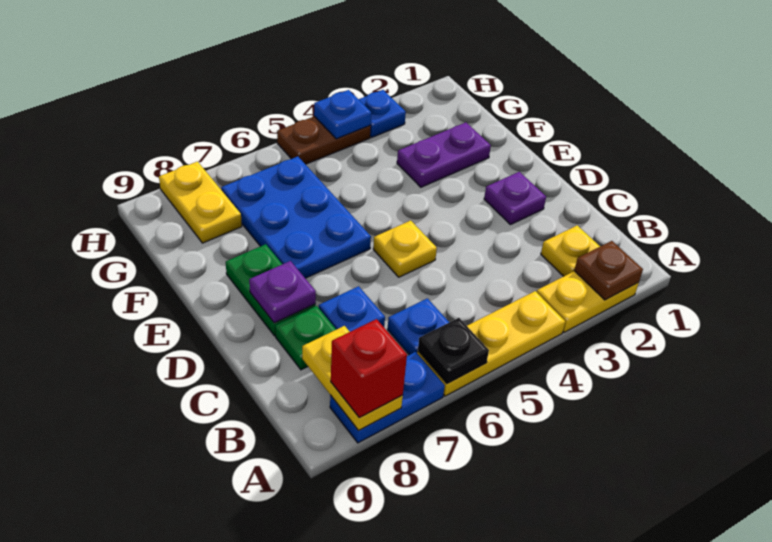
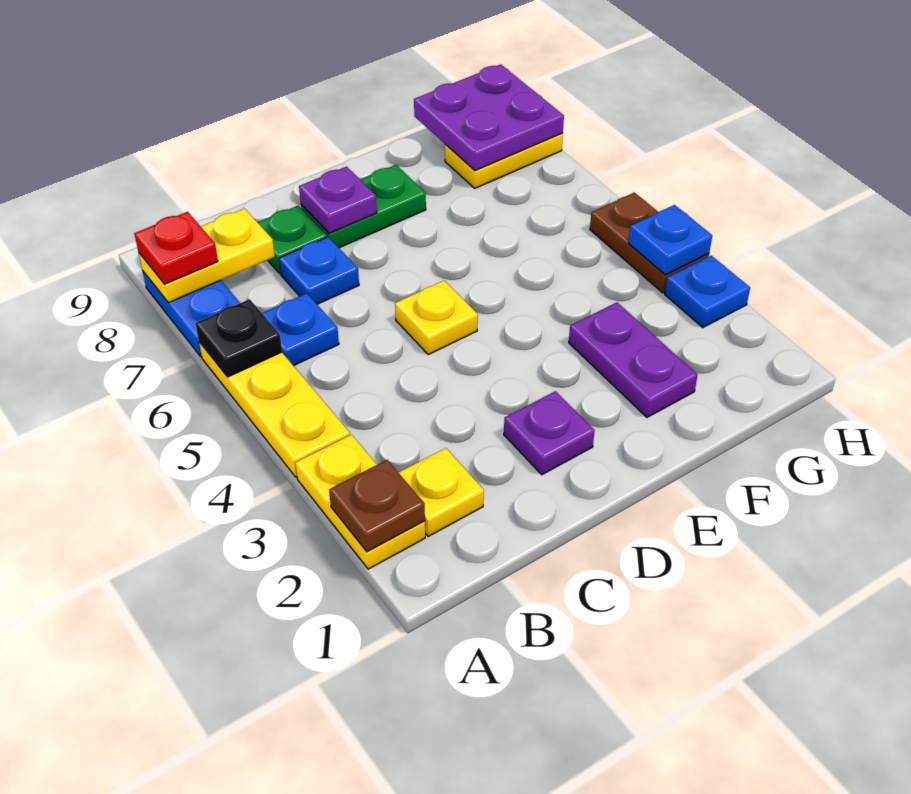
red brick A8 level 3 -> red plate A8 level 3
blue plate E6:G7 level 1 -> none
none -> purple plate G8:H9 level 2

